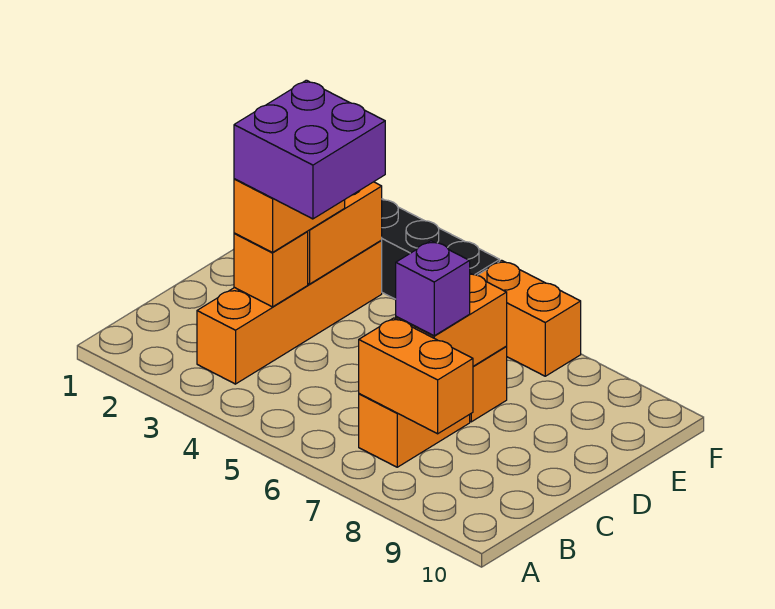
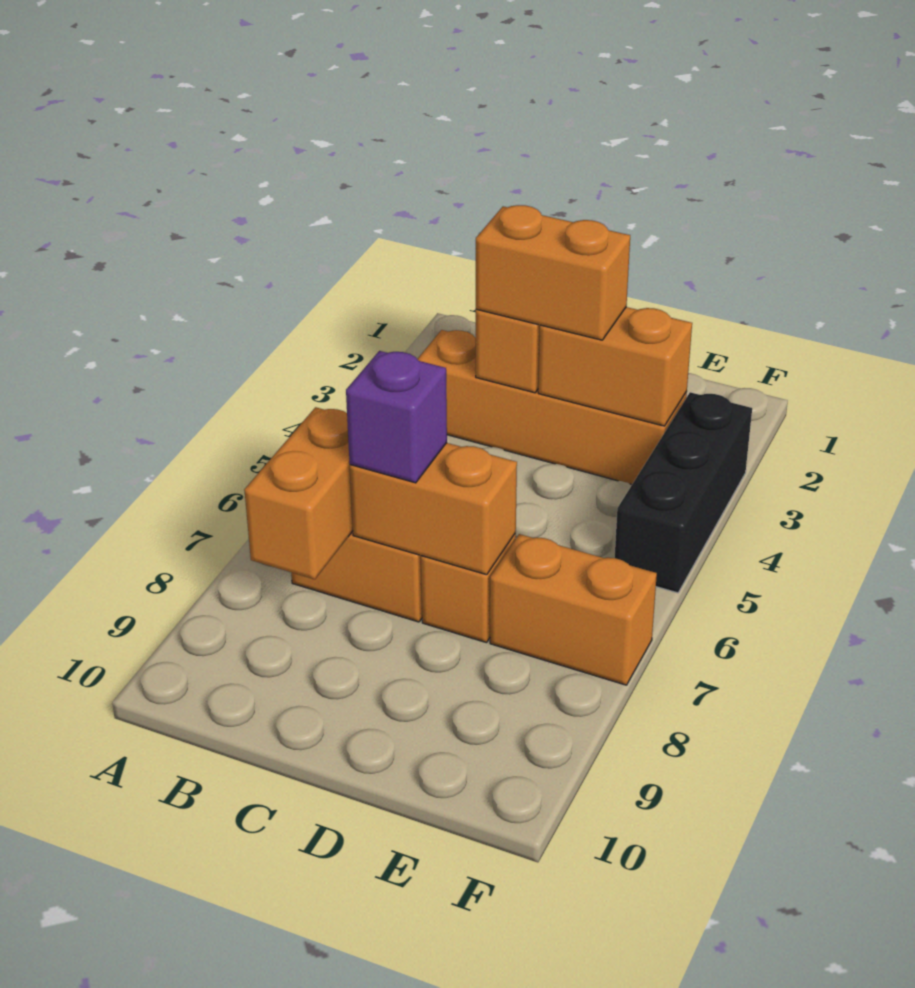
purple brick C3:D4 level 4 -> none
orange brick F6:F7 level 1 -> orange brick E7:F7 level 1

